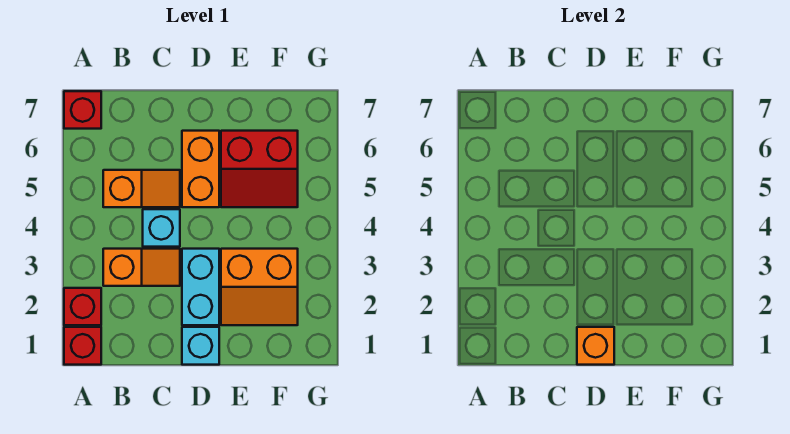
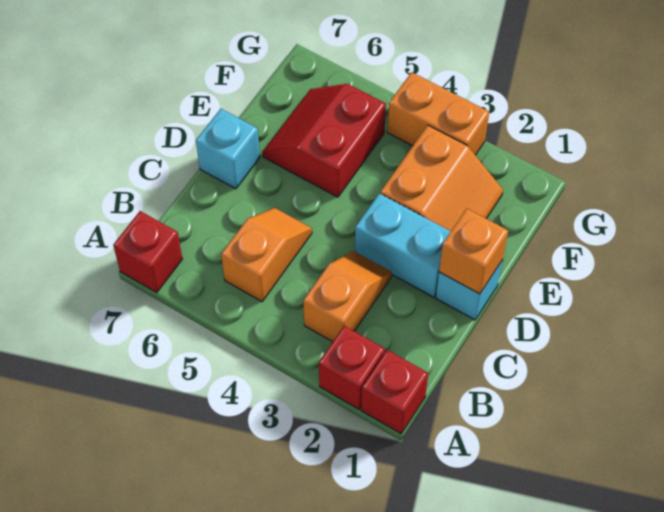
cyan brick C4 level 1 -> cyan brick D7 level 1
orange brick D5:D6 level 1 -> orange brick G3:G4 level 1
red slope E5:F6 level 1 top 6 -> red slope E5:F6 level 1 top 5

